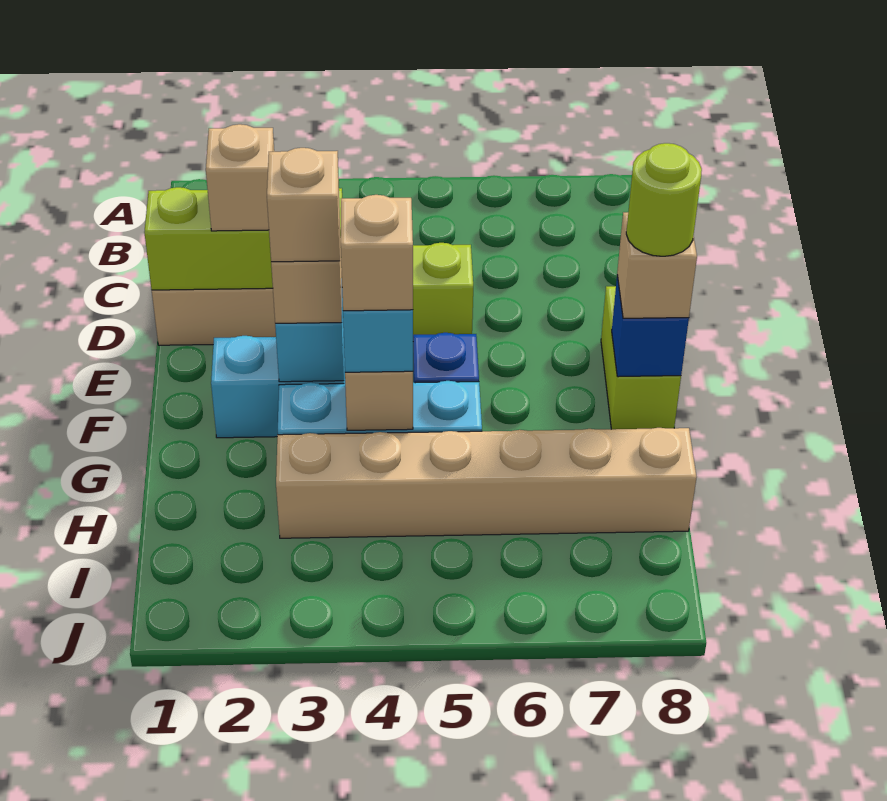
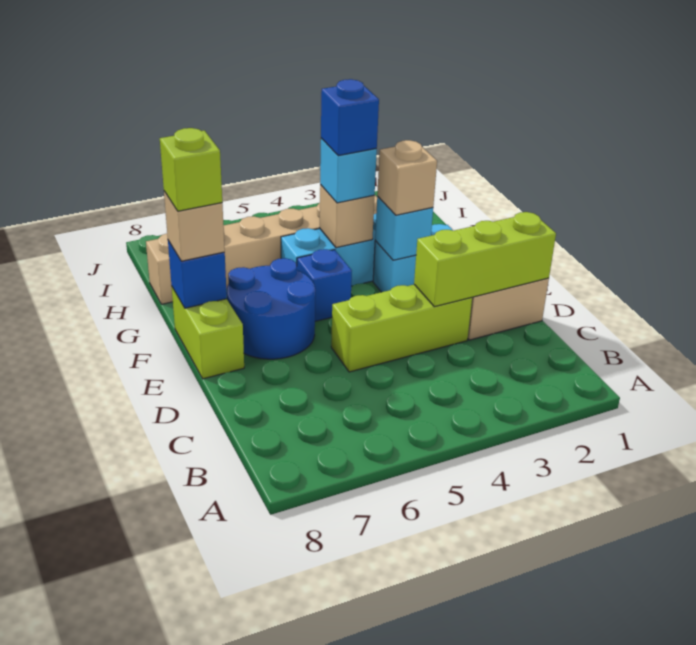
tan brick D2 level 3 -> none
none -> blue round brick E6:F7 level 1
tan brick F3 level 4 -> none
lime round brick F8 level 4 -> lime brick F8 level 4
tan brick G4 level 4 -> blue brick G4 level 4

